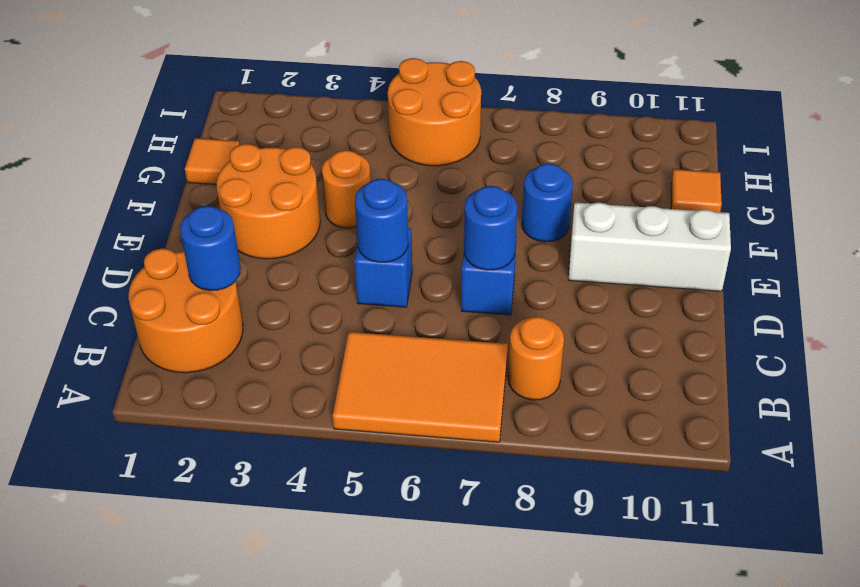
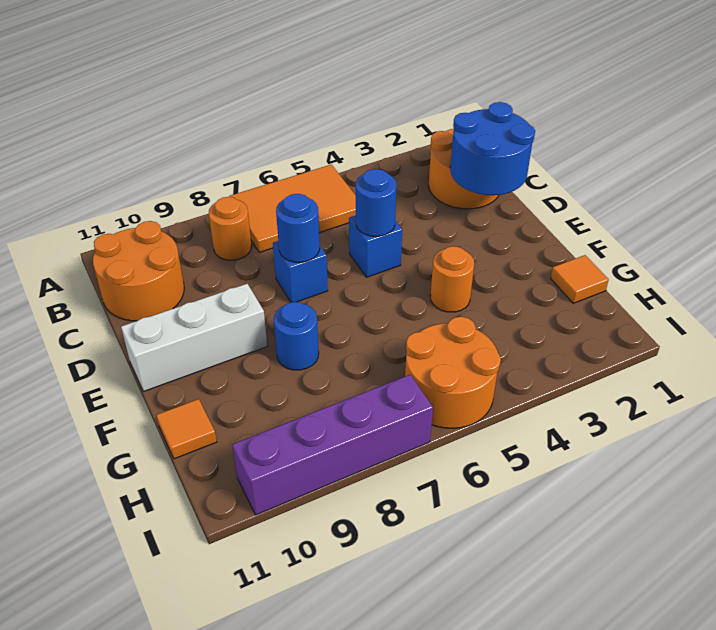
blue round brick C2 level 2 -> blue round brick C1:D2 level 2
orange round brick E2:F3 level 1 -> orange round brick B10:C11 level 1
none -> purple brick I7:I10 level 1

